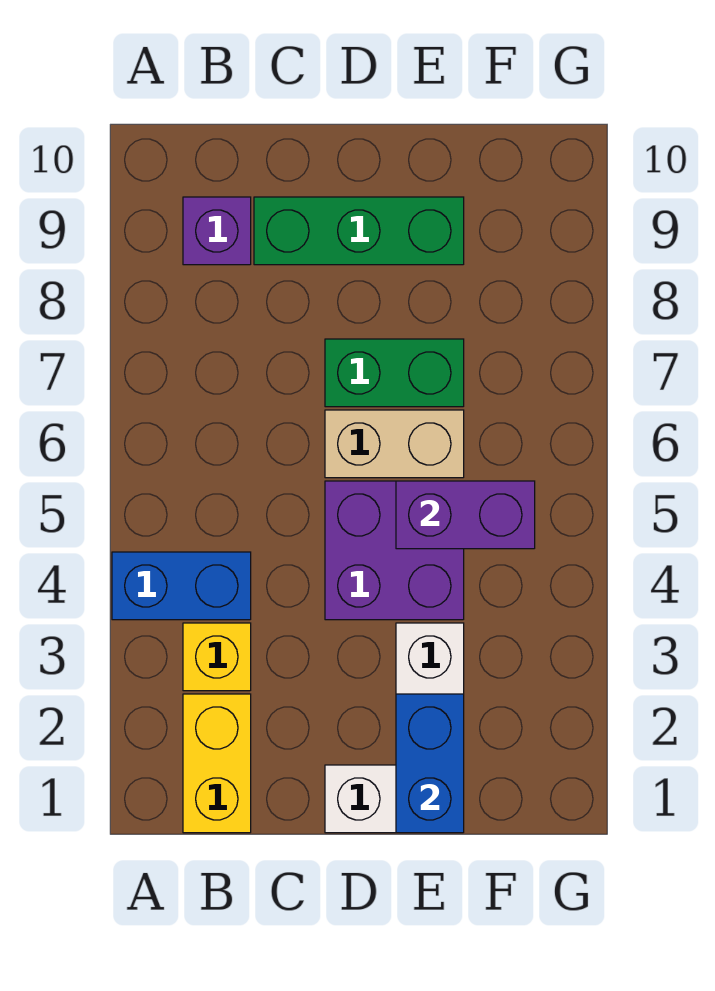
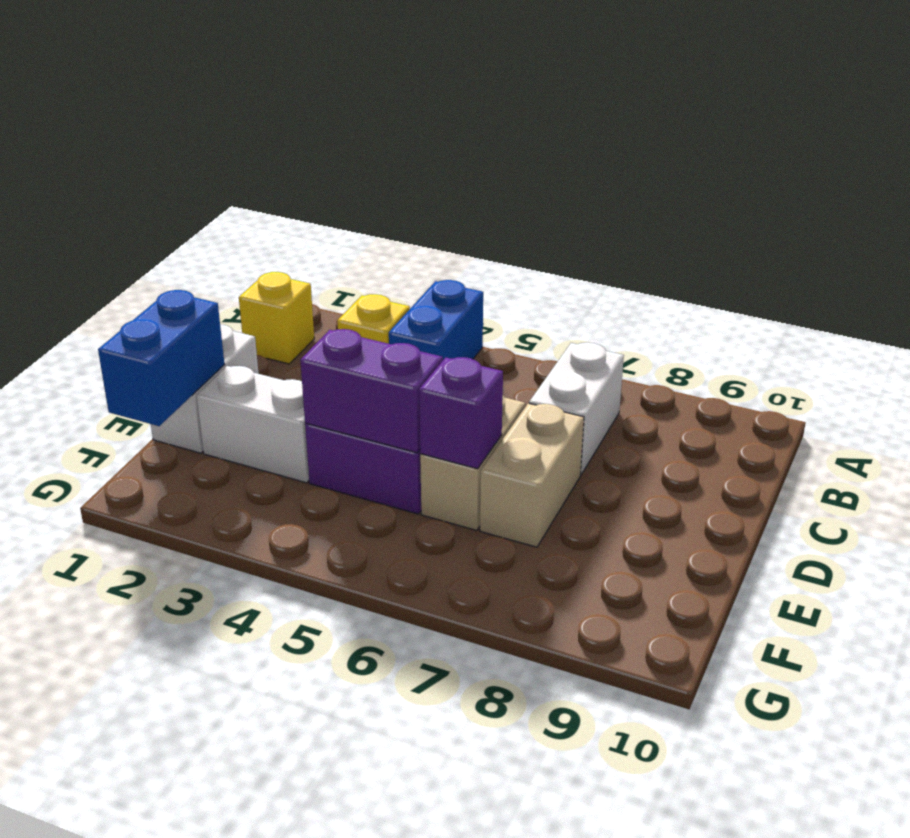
yellow brick B1:B2 level 1 -> yellow brick B1 level 1
none -> white brick B7:C7 level 1
purple brick B9 level 1 -> purple brick E6 level 2
green brick C9:E9 level 1 -> none
green brick D7:E7 level 1 -> tan brick D7:E7 level 1
blue brick E1:E2 level 2 -> blue brick E1:F1 level 2
purple brick E5:F5 level 2 -> purple brick E4:E5 level 2

